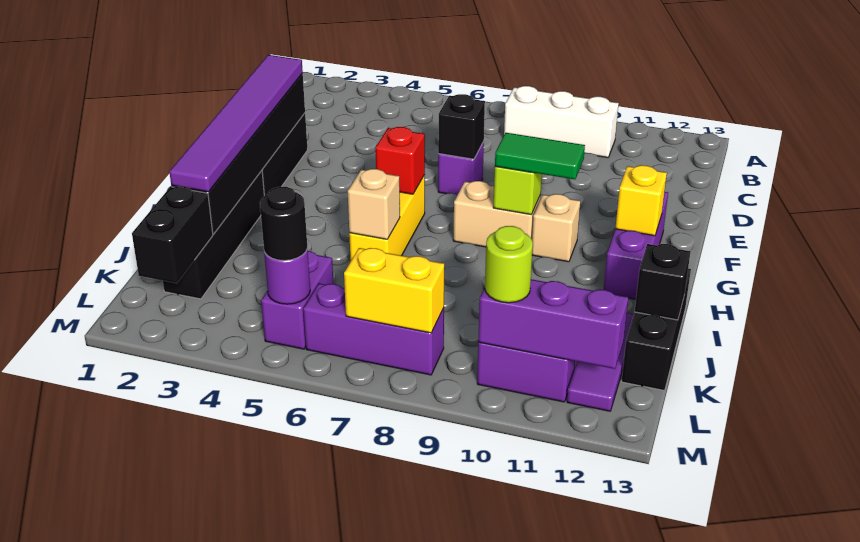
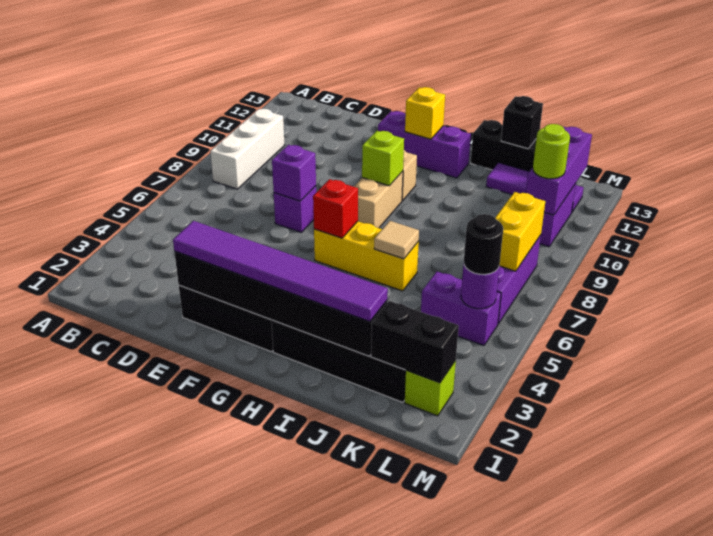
black brick E7 level 2 -> purple brick E7 level 2
green tile G9:G10 level 3 -> none
tan brick I6 level 2 -> tan tile I6 level 2
none -> lime brick L2 level 1

